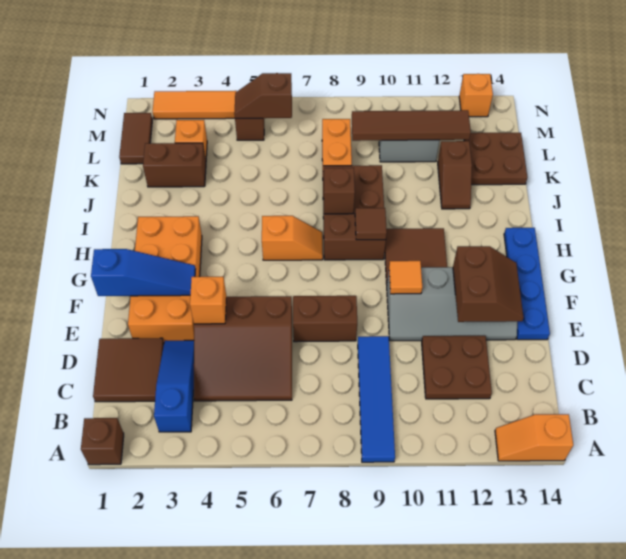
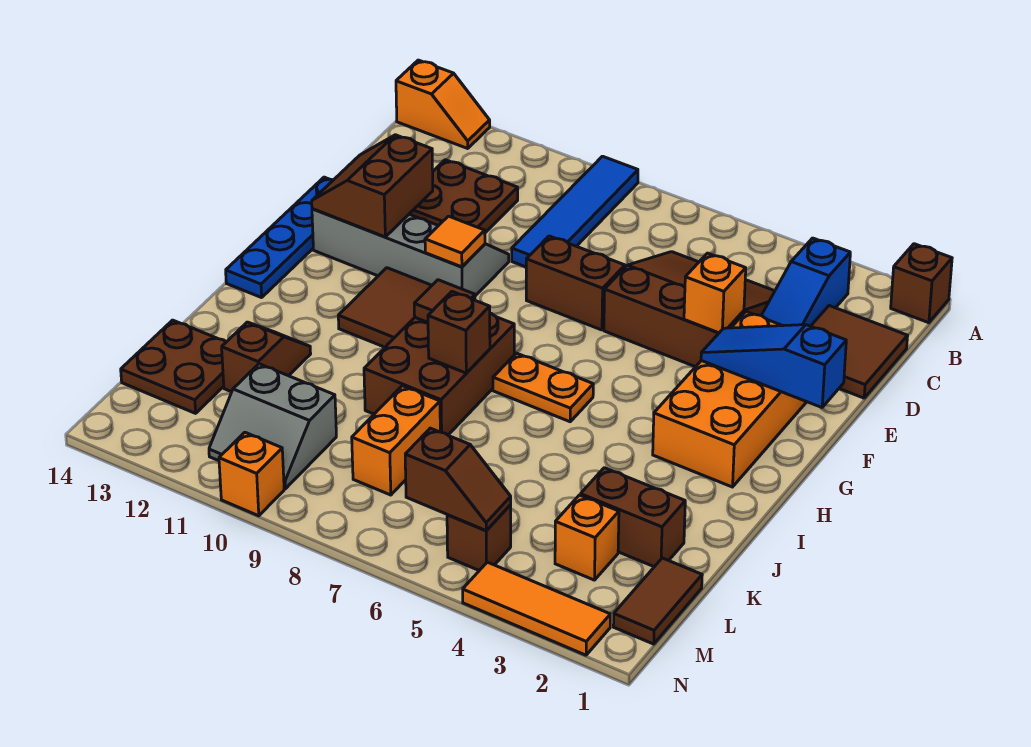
orange slope H6:H7 level 1 top 6 -> orange plate H6:H7 level 1
brown tile L9:L12 level 2 -> none
orange brick N13 level 1 -> orange brick N10 level 1

